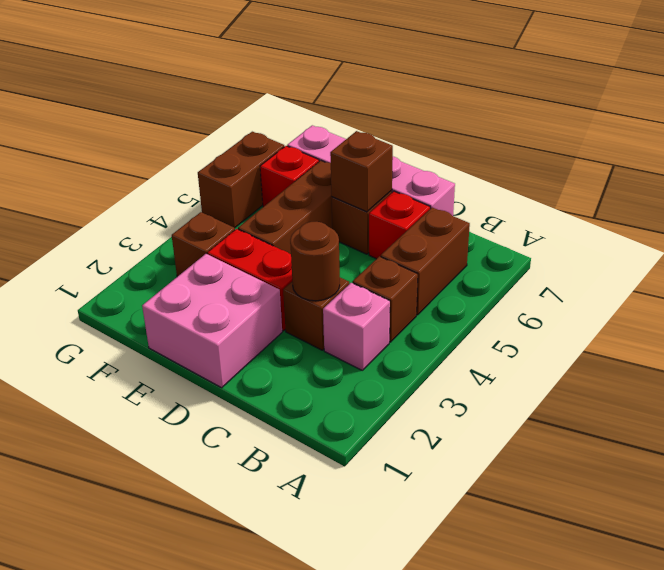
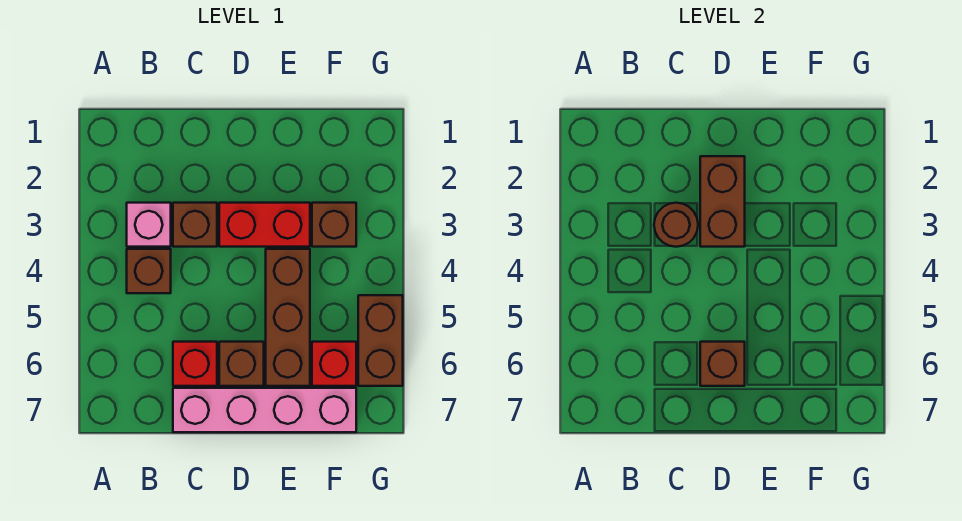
brown brick B5:B6 level 1 -> brown brick D2:D3 level 2
pink brick D1:E2 level 1 -> none

